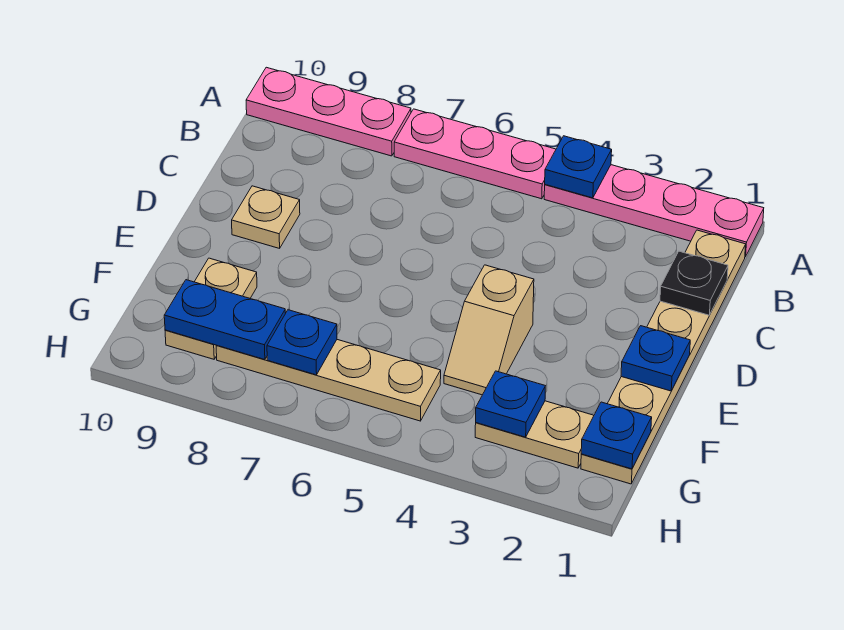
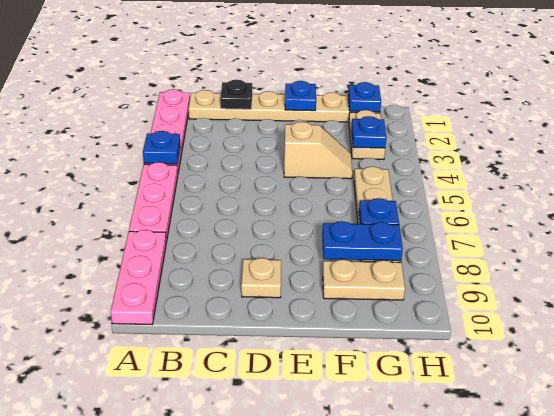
blue plate G8:G9 level 2 -> blue plate F8:G8 level 2

